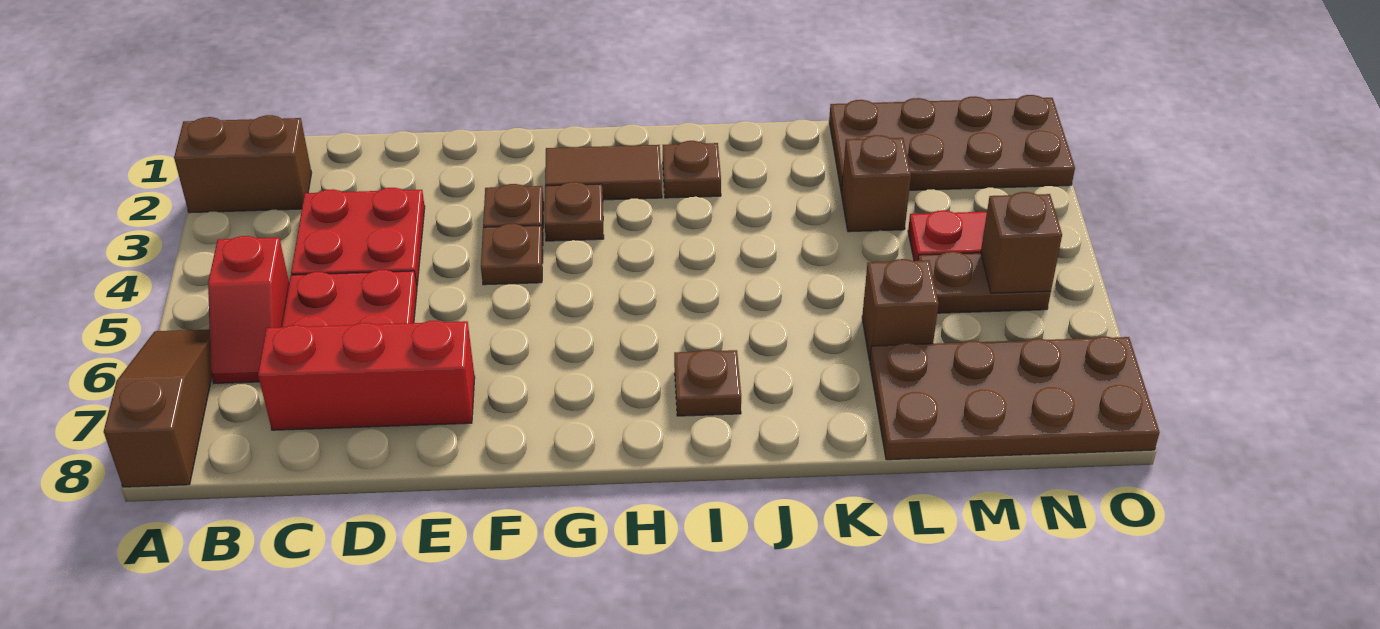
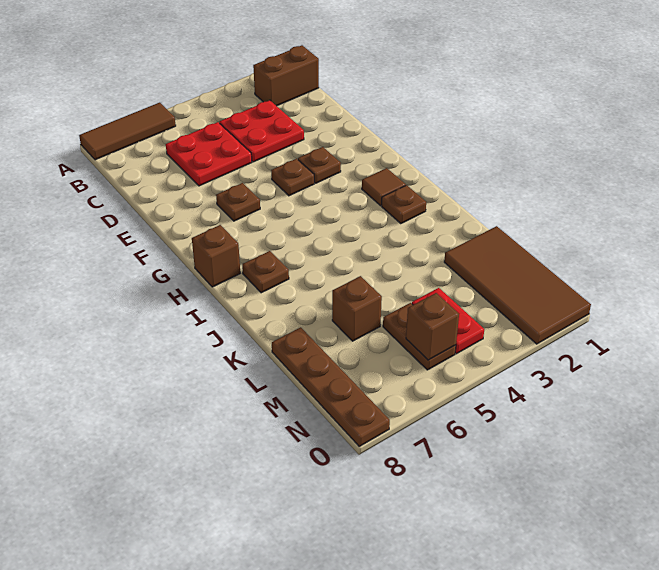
brown brick A2:B2 level 1 -> brown brick B1:B2 level 1
brown slope A6:A8 level 1 top 8 -> brown tile A6:A8 level 1
red slope B5:B6 level 1 top 5 -> none
red brick C7:E7 level 1 -> none
brown tile G2:H2 level 1 -> brown tile H2 level 1
brown plate G3 level 1 -> brown plate F6 level 1
brown plate L1:O2 level 1 -> brown tile L1:O2 level 1
brown brick L3 level 1 -> brown brick H8 level 1
brown plate L7:O8 level 1 -> brown plate L8:O8 level 1

